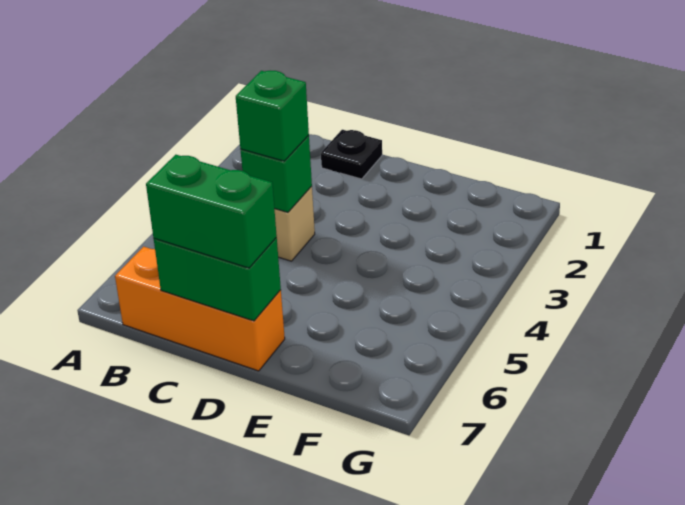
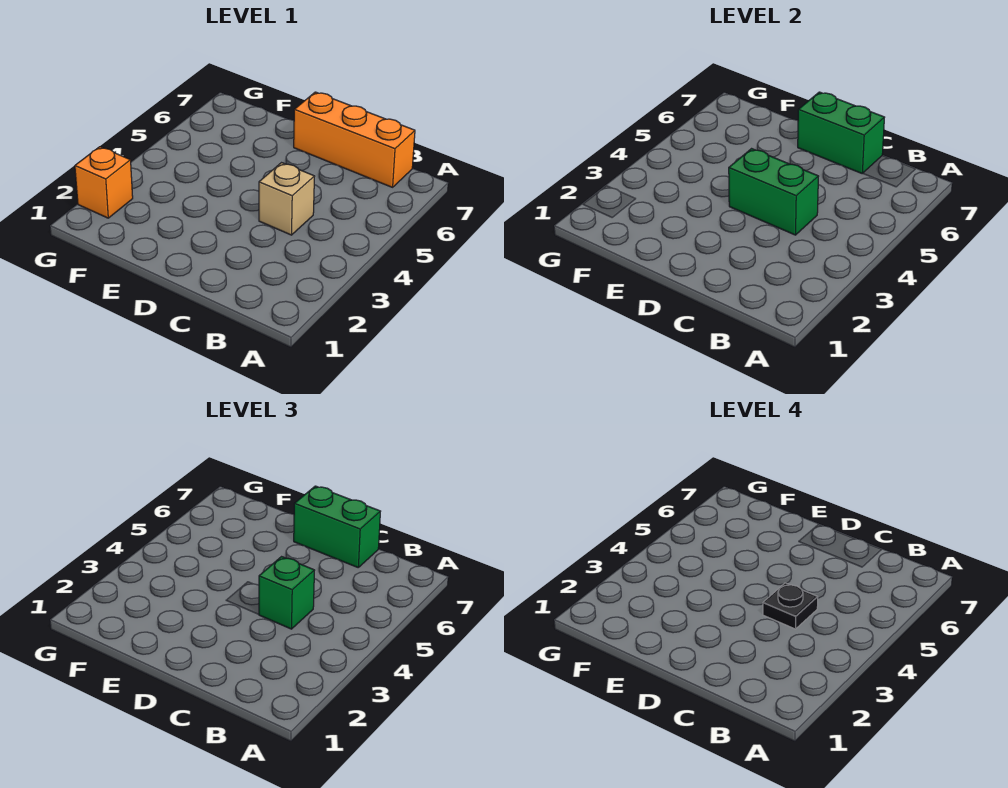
black plate C1 level 1 -> black plate C4 level 4
green brick C4 level 2 -> green brick C4:D4 level 2
none -> orange brick G2 level 1

